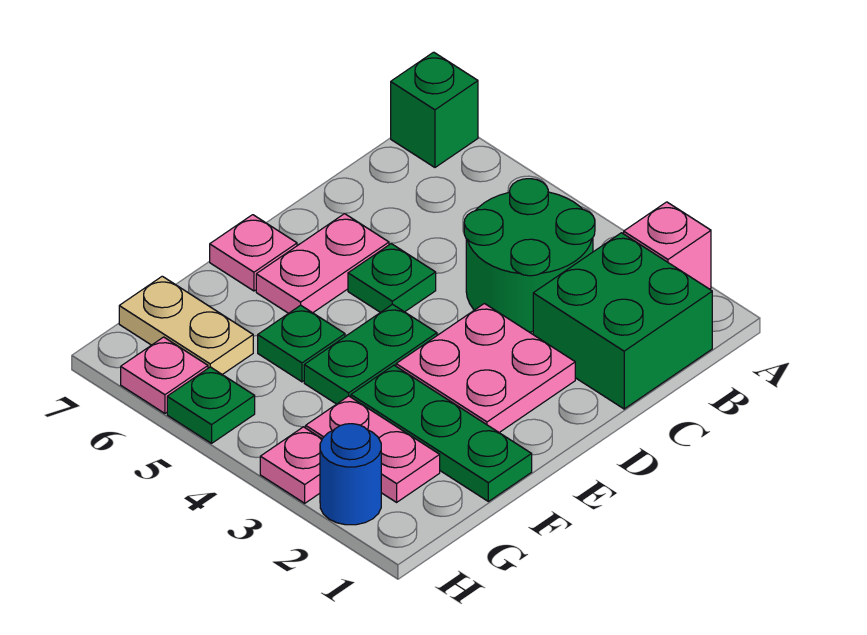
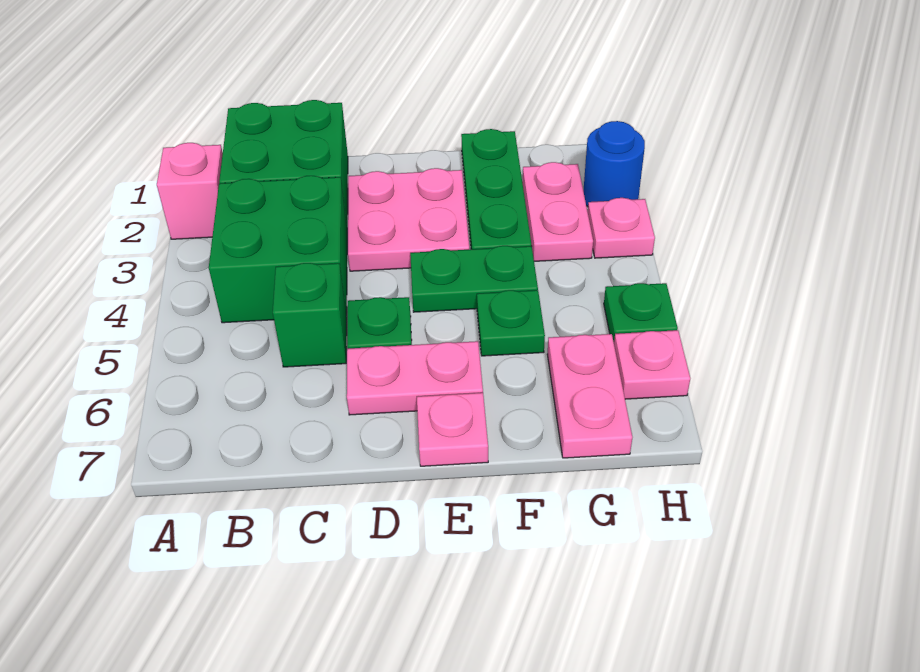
green brick A7 level 1 -> green brick C5 level 1
green round brick B3:C4 level 1 -> green brick B3:C4 level 1
tan plate G6:G7 level 1 -> pink plate G6:G7 level 1

